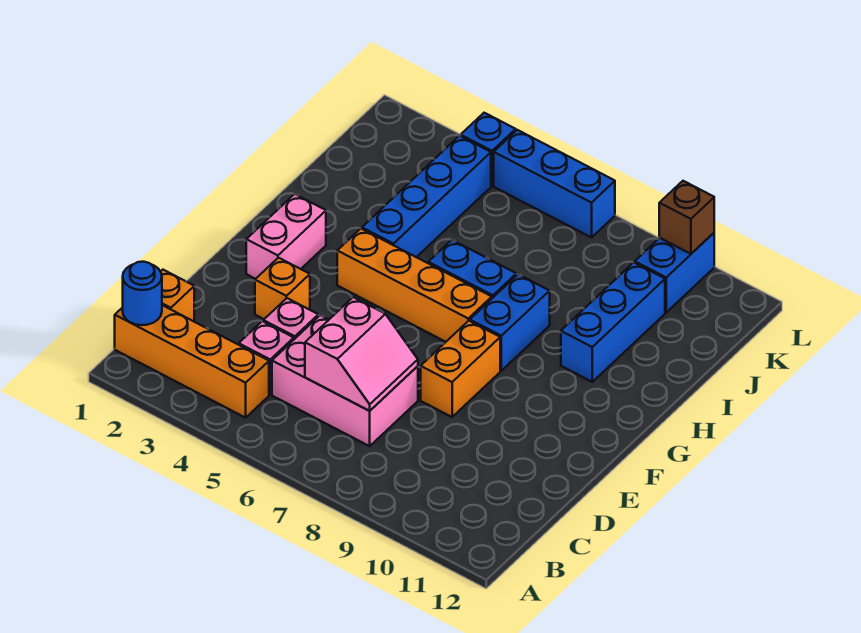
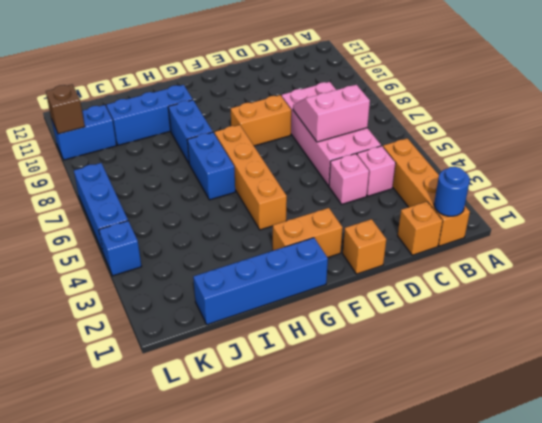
pink brick C5:D7 level 1 -> pink brick C5:D8 level 1
orange brick E3 level 1 -> orange brick E1 level 1
pink brick F2:G2 level 1 -> orange brick F2:G2 level 1
blue brick G8:H8 level 1 -> blue brick H8:H9 level 1
blue brick H4:K4 level 1 -> blue brick G1:J1 level 1

